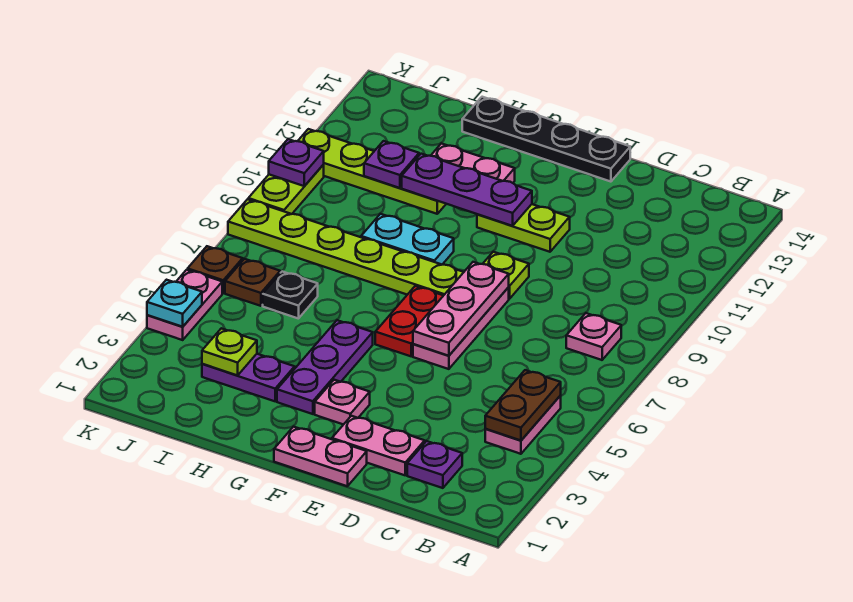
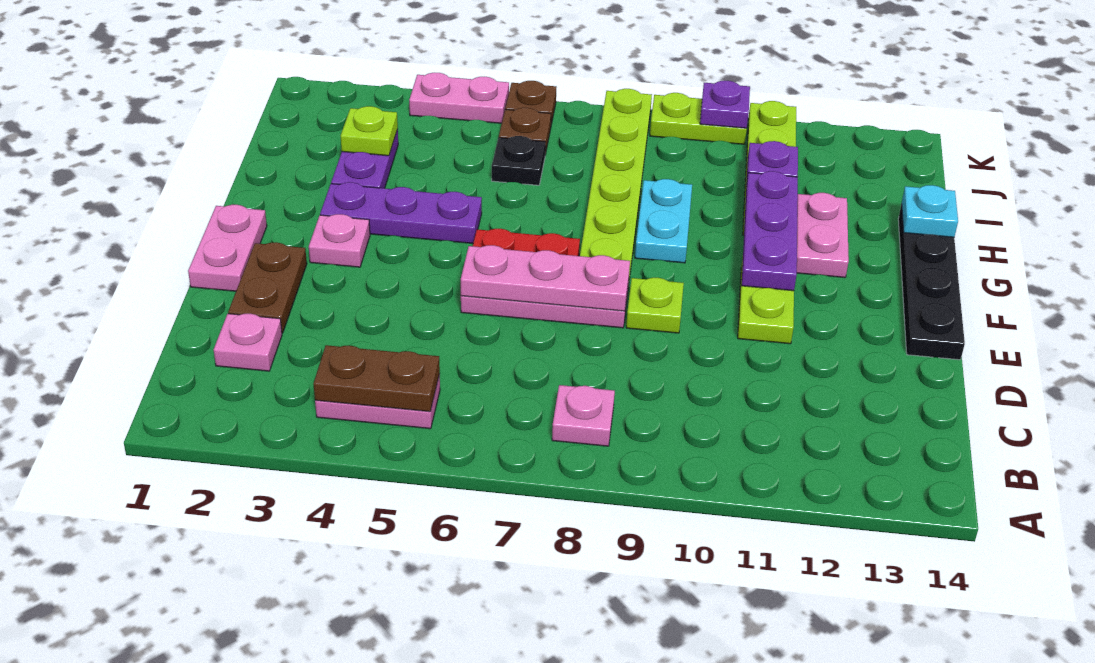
purple plate C2 level 1 -> pink plate C2 level 1
pink plate D2:E2 level 1 -> brown plate D2:E2 level 1
cyan plate K4 level 2 -> cyan plate H14 level 2

